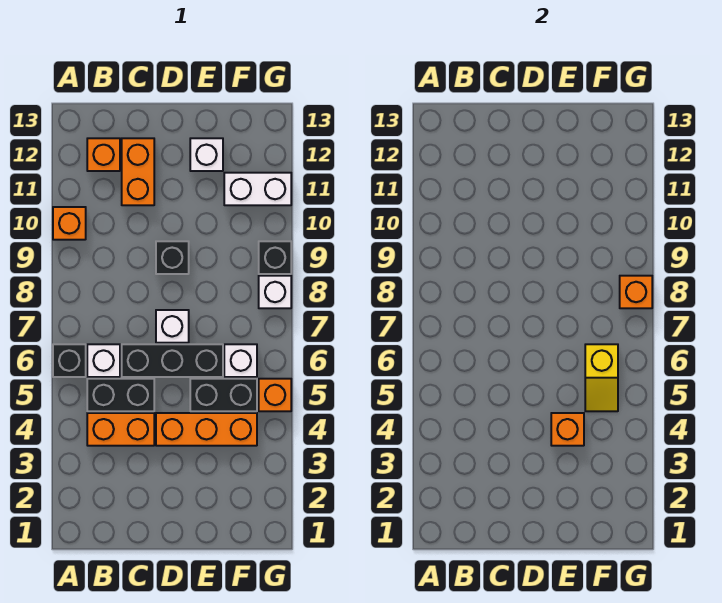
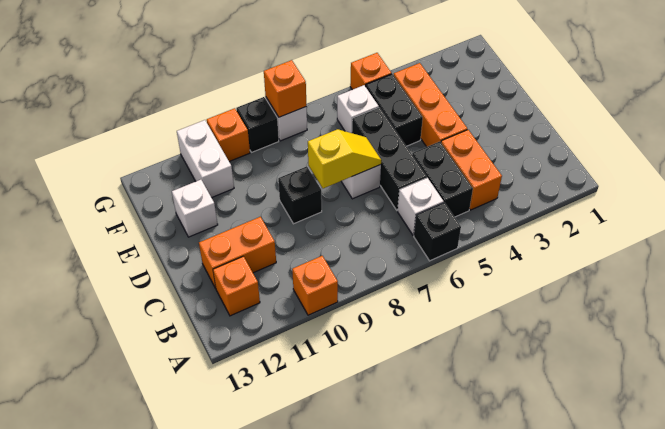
orange brick E4 level 2 -> orange brick G10 level 1
yellow slope F5:F6 level 2 top 6 -> yellow slope D7:D8 level 2 top 8

